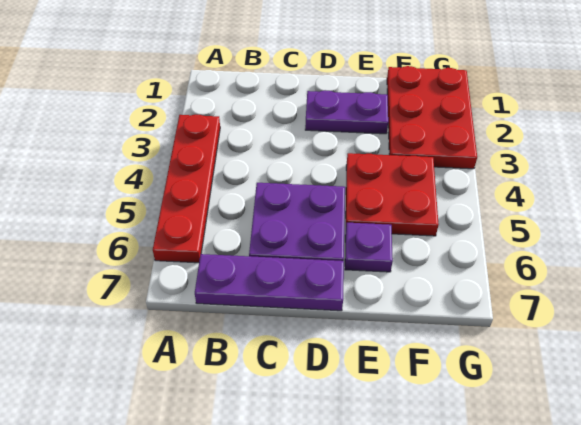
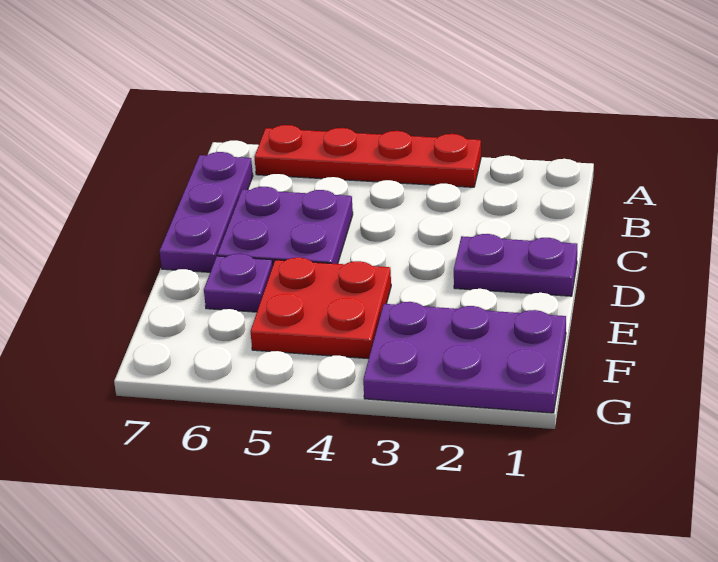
purple plate D2:E2 level 1 -> purple plate D1:D2 level 1
red plate F1:G3 level 1 -> purple plate F1:G3 level 1

